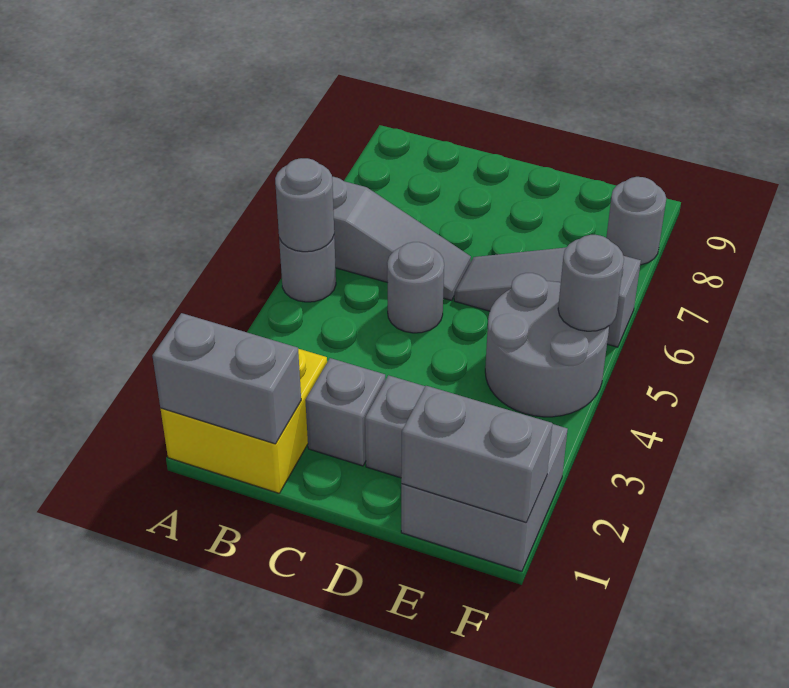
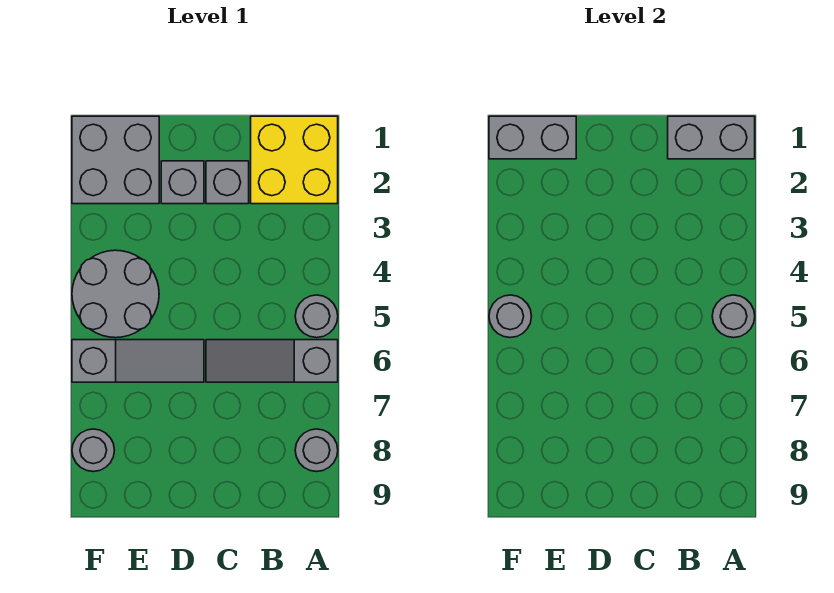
grey round brick C5 level 1 -> grey round brick A8 level 1

